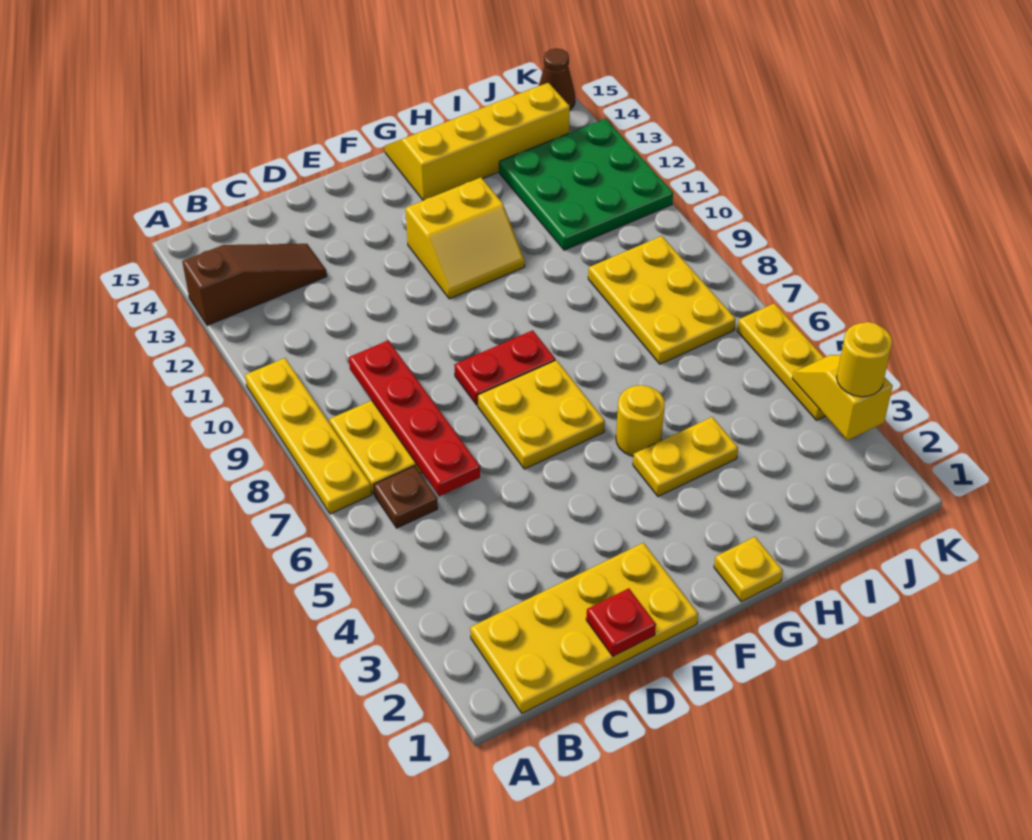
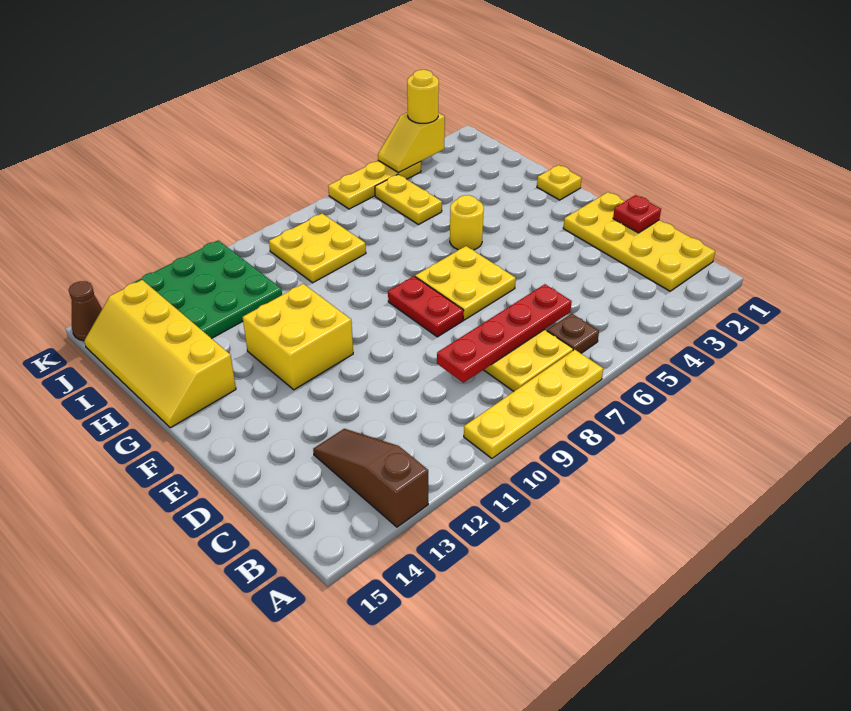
yellow slope F11:G12 level 1 top 12 -> yellow brick F11:G12 level 1
yellow plate G4:H4 level 1 -> yellow plate I5:J5 level 1
yellow plate I7:J9 level 1 -> yellow plate I8:J9 level 1

